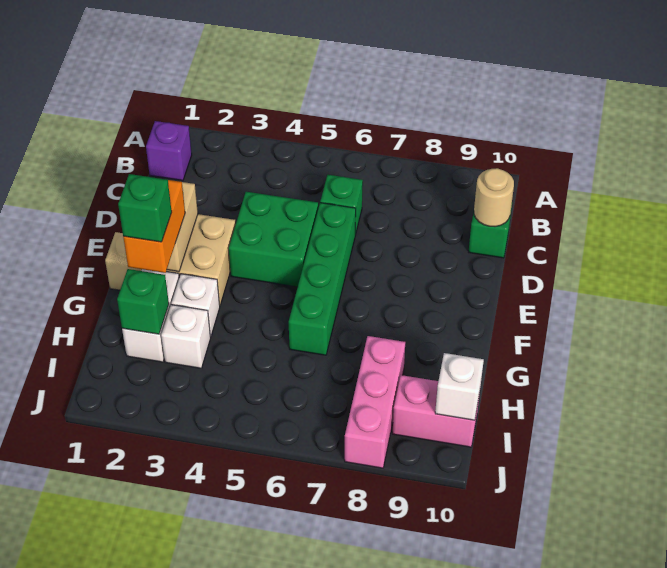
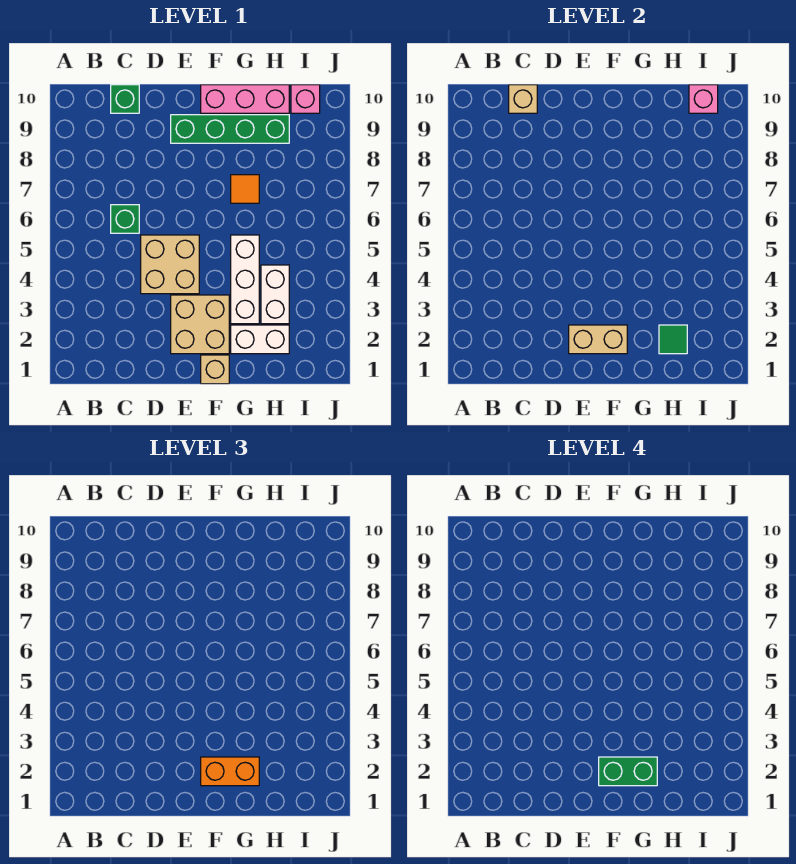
purple brick B1 level 1 -> none
tan round brick C10 level 2 -> tan brick C10 level 2
green brick D4:E5 level 1 -> tan brick D4:E5 level 1
green brick D6:G6 level 1 -> green brick E9:H9 level 1
green brick G2 level 4 -> green brick F2:G2 level 4
white brick G3 level 1 -> white brick G3:G5 level 1
none -> orange tile G7 level 1
green brick H2 level 2 -> green tile H2 level 2
white brick H3 level 1 -> white brick H3:H4 level 1
pink brick H8:J8 level 1 -> pink brick F10:H10 level 1
pink brick I9:I10 level 1 -> pink brick I10 level 1
white brick I10 level 2 -> pink brick I10 level 2

